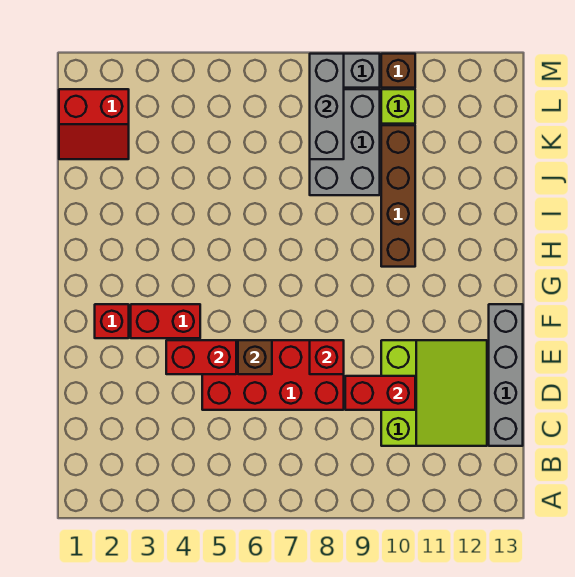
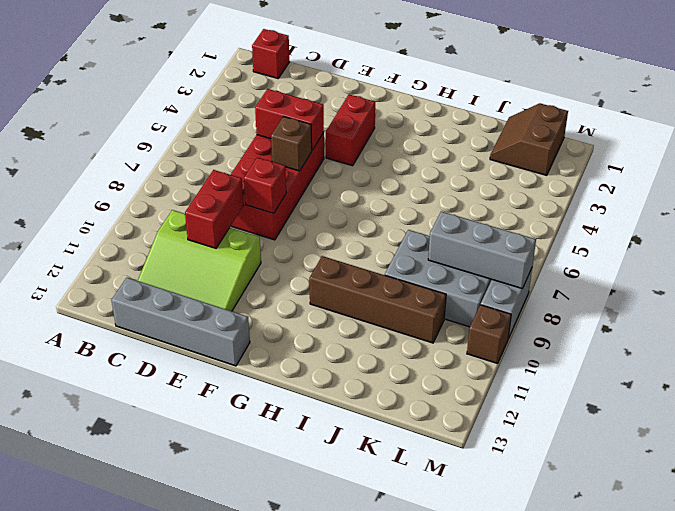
red brick E4:E5 level 2 -> red brick D5:E5 level 2
red brick F2 level 1 -> red brick B1 level 1
red slope K1:L2 level 1 top L -> brown slope K1:L2 level 1 top L
lime brick L10 level 1 -> none

